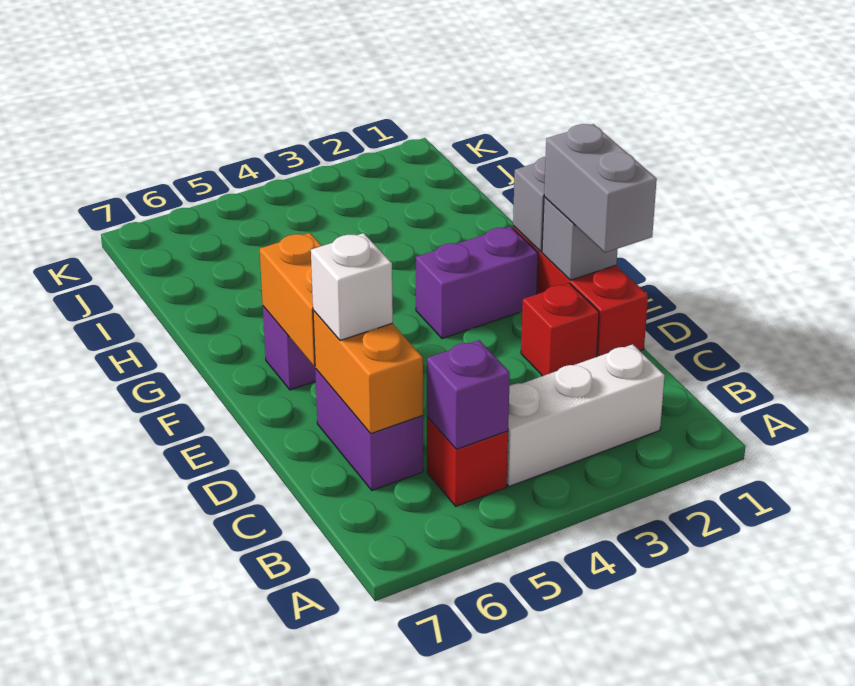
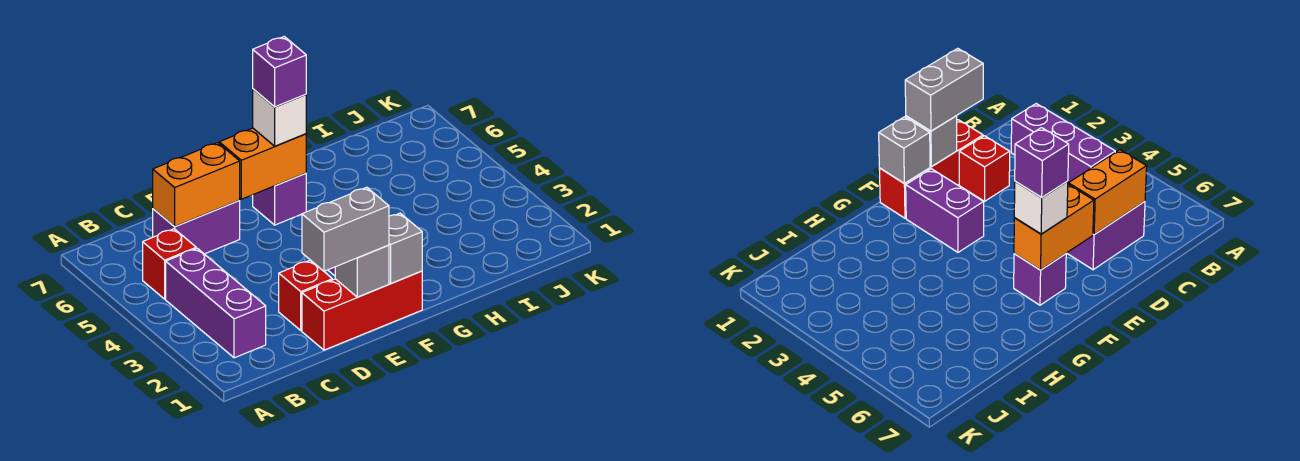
white brick B2:B4 level 1 -> purple brick B2:B4 level 1
purple brick B5 level 2 -> purple brick F6 level 4
white brick D6 level 3 -> white brick F6 level 3

